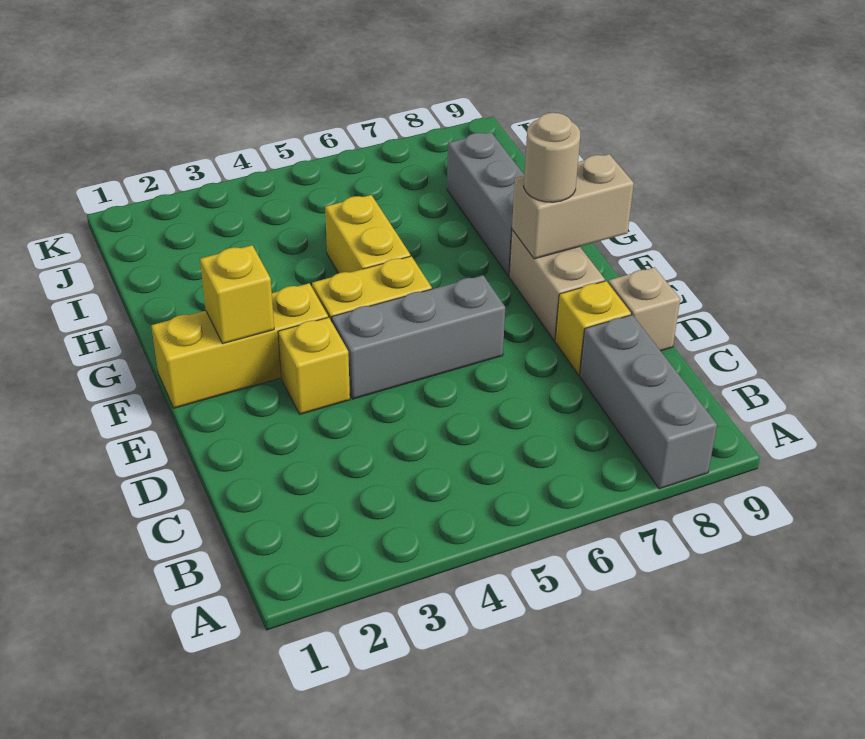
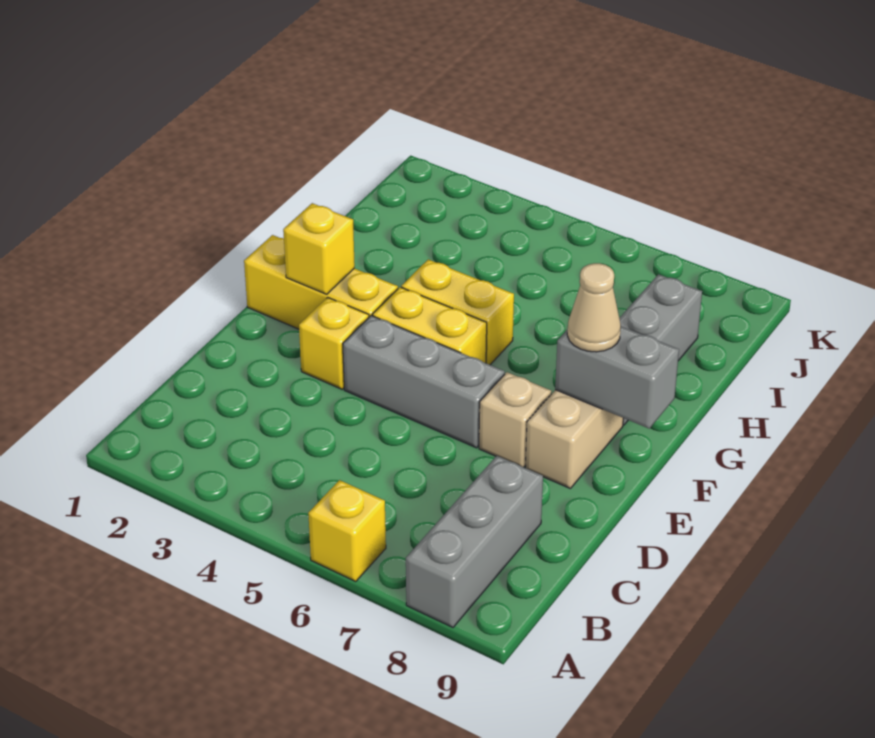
yellow brick D8 level 1 -> yellow brick A6 level 1
tan brick D9 level 1 -> tan brick E7 level 1
tan brick F8:F9 level 2 -> grey brick F8:F9 level 2
tan round brick F8 level 3 -> tan cone F8 level 3
yellow brick G5:H5 level 1 -> yellow brick G4:G5 level 1

